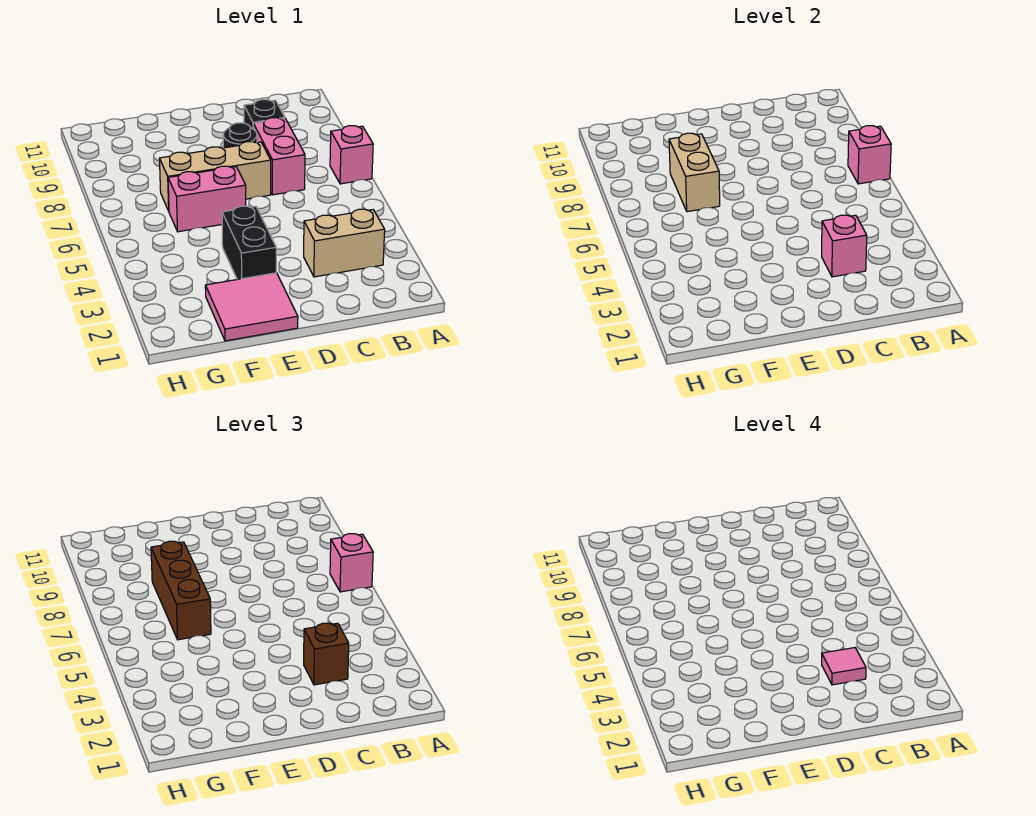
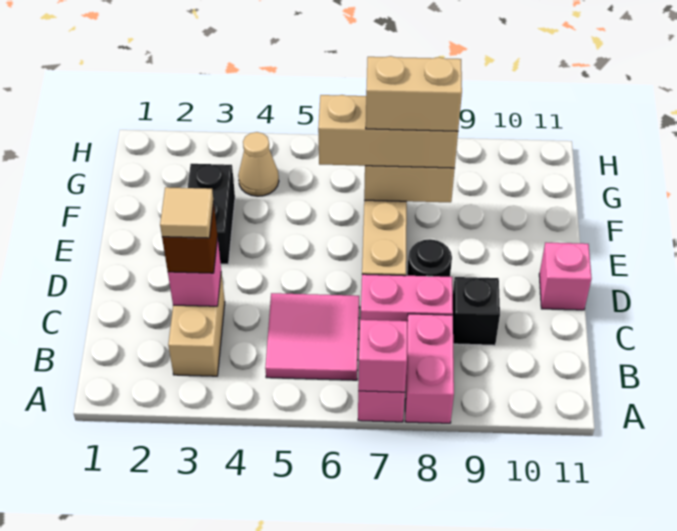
pink brick A7 level 3 -> pink brick D11 level 1
pink tile C3 level 4 -> tan tile C3 level 4
pink tile E1:F2 level 1 -> pink tile B5:C6 level 1
black brick E3:E4 level 1 -> black brick E3:F3 level 1
pink brick E6:F6 level 1 -> pink brick A8:B8 level 1
brown brick F6:F8 level 3 -> tan brick F6:F8 level 3
none -> tan brick F7:F8 level 4
none -> tan cone G4 level 1

